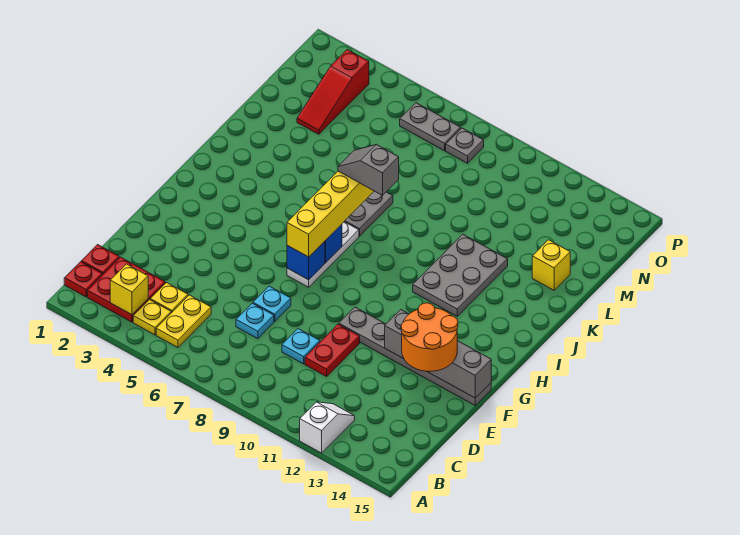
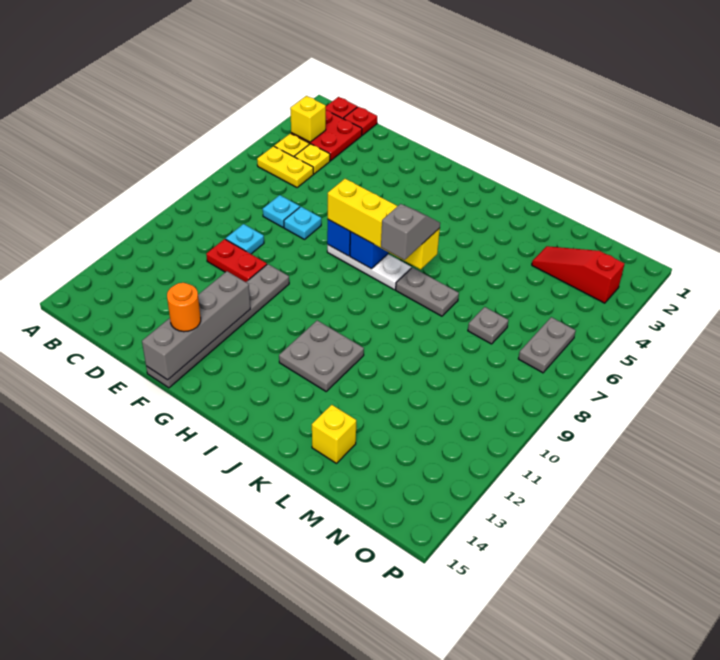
white slope A12:B12 level 1 top A -> none
orange round brick E13:F14 level 3 -> orange round brick F14 level 3
grey plate I11:K12 level 1 -> grey plate I11:J12 level 1
grey plate O8 level 1 -> grey plate M7 level 1

